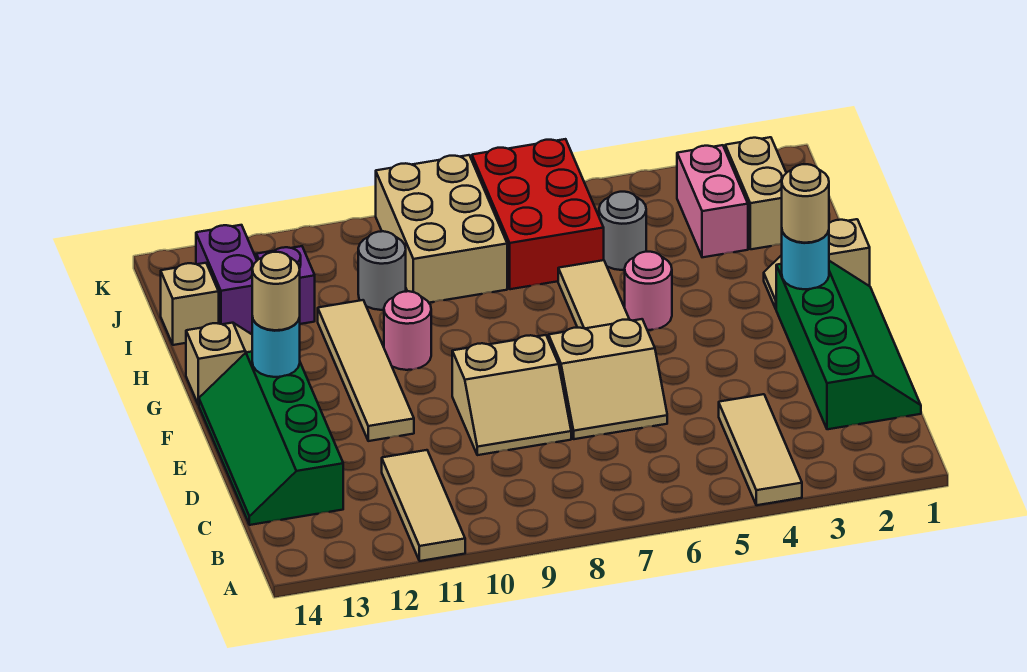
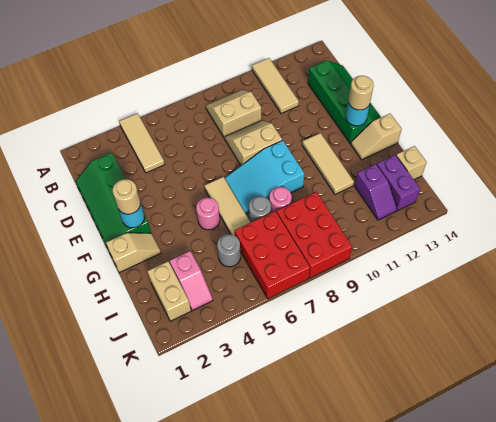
tan slope D6:E7 level 1 top E -> tan slope B8:C9 level 1 top C
tan tile E11:H11 level 1 -> tan tile F11:H11 level 1
none -> cyan slope F7:G9 level 1 top 9
pink round brick G10 level 1 -> pink round brick H8 level 1
pink brick I3:J3 level 1 -> pink slope I3:J3 level 1 top I
tan brick I8:K9 level 1 -> red brick I8:K9 level 1
grey round brick I10 level 1 -> grey round brick H7 level 1

